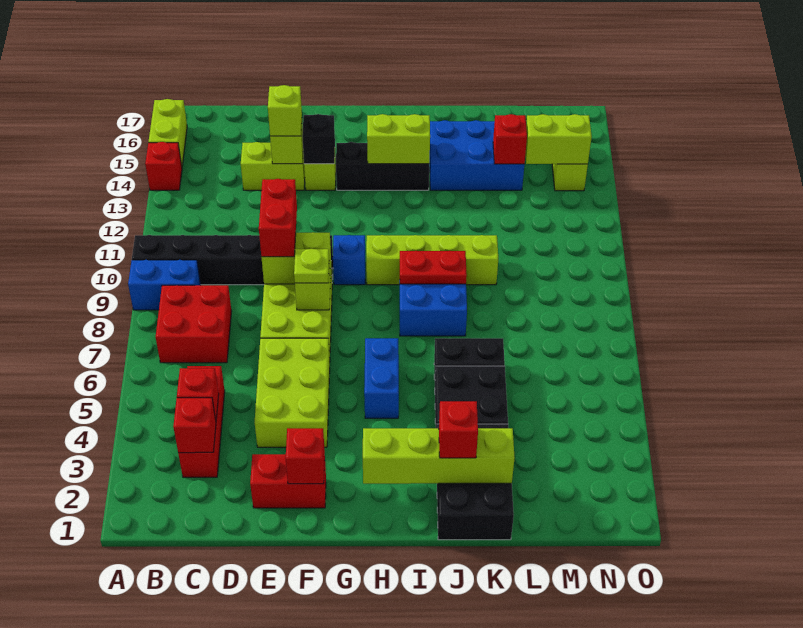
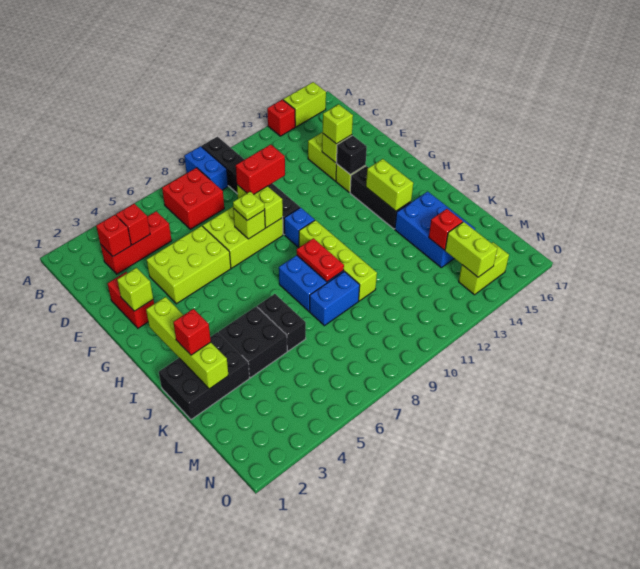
red brick F2 level 2 -> lime brick F2 level 2
blue brick H5:H6 level 1 -> blue brick K8:K9 level 1

